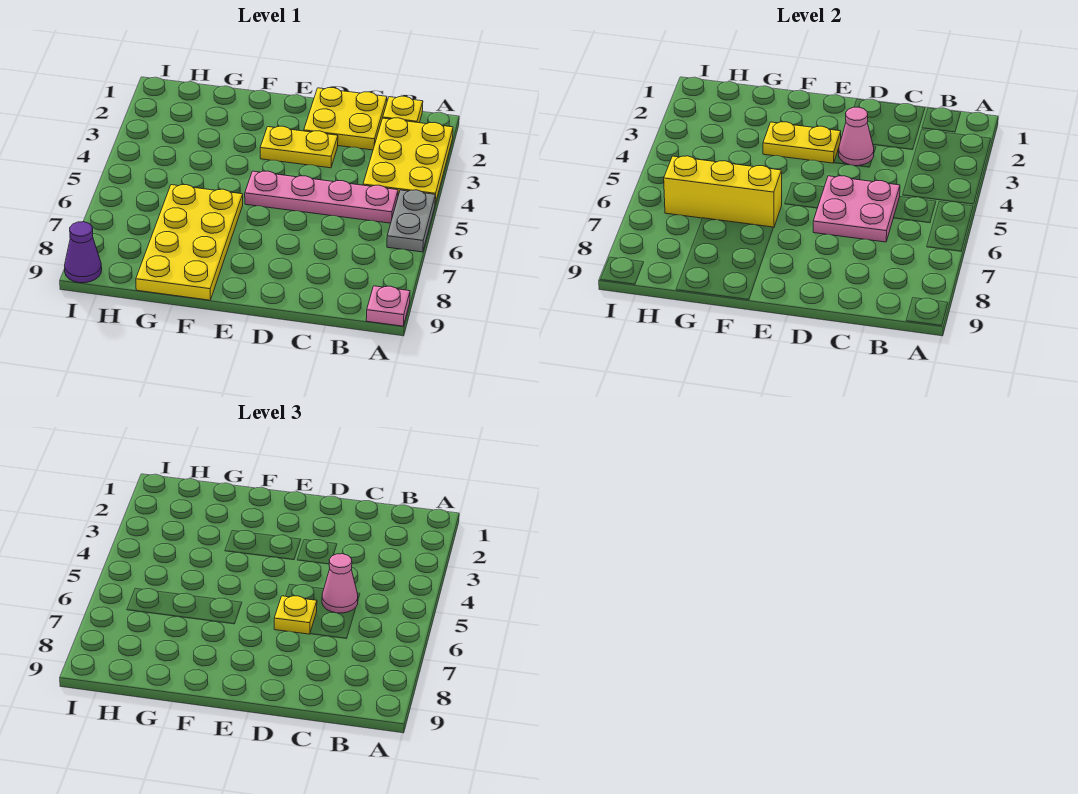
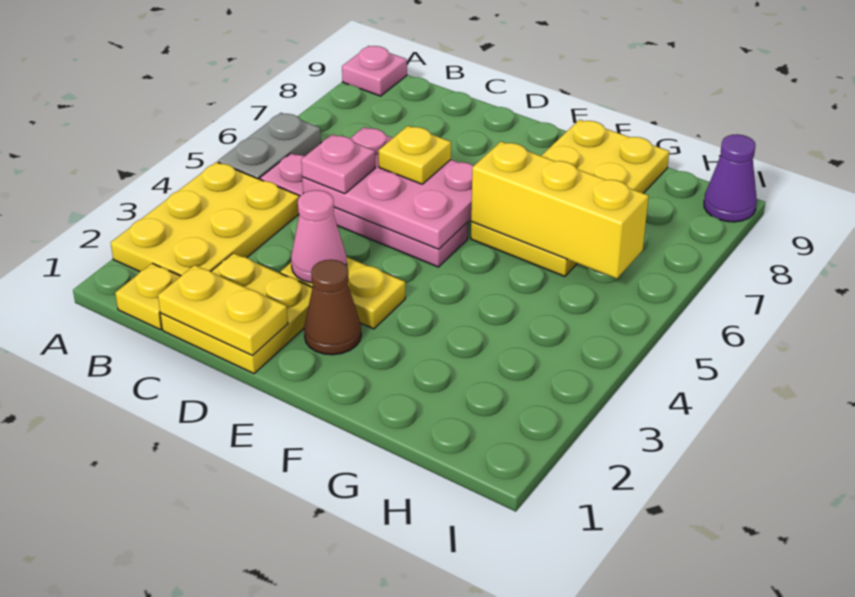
pink plate C5:D6 level 2 -> pink plate C5:E6 level 2
pink cone C5 level 3 -> pink plate C5 level 3
none -> brown cone E2 level 1
yellow plate E3:F3 level 2 -> yellow plate C1:D1 level 2

